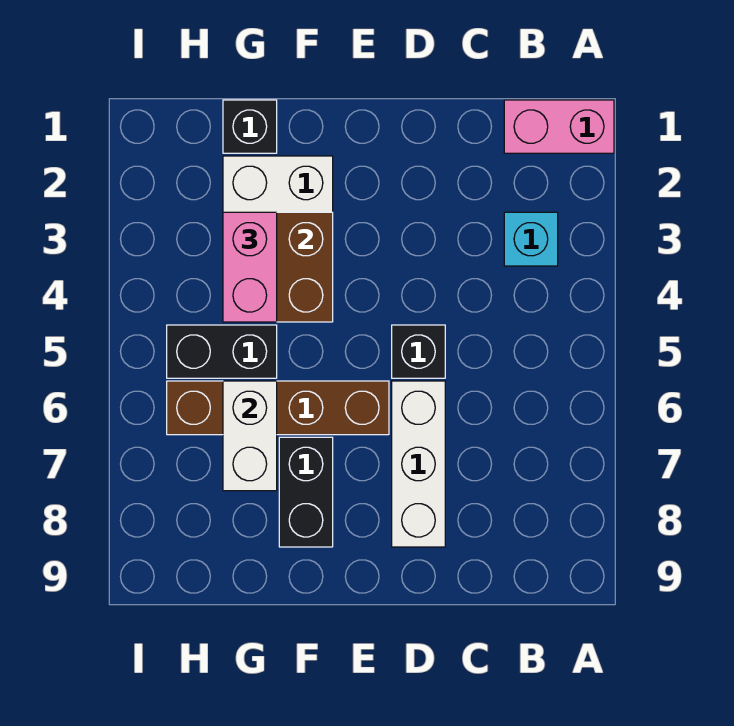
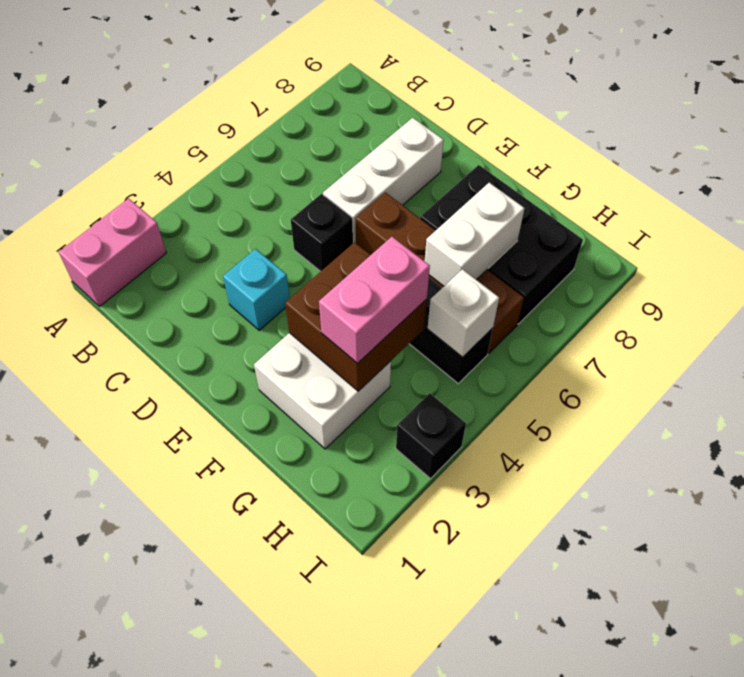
pink brick A1:B1 level 1 -> pink brick A1:A2 level 1
cyan brick B3 level 1 -> cyan brick D3 level 1
black brick F7:F8 level 1 -> black brick F7:H8 level 1
black brick G1 level 1 -> black brick I3 level 1
none -> white brick H5 level 2

